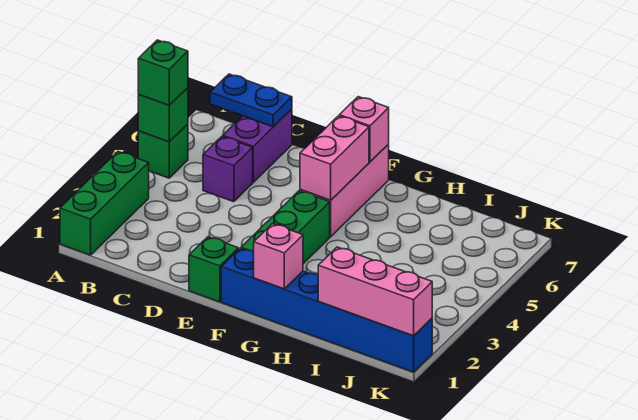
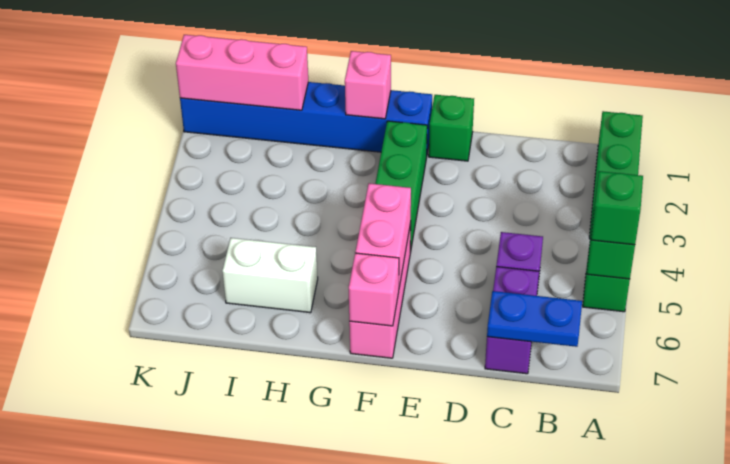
none -> white brick H6:I6 level 1

